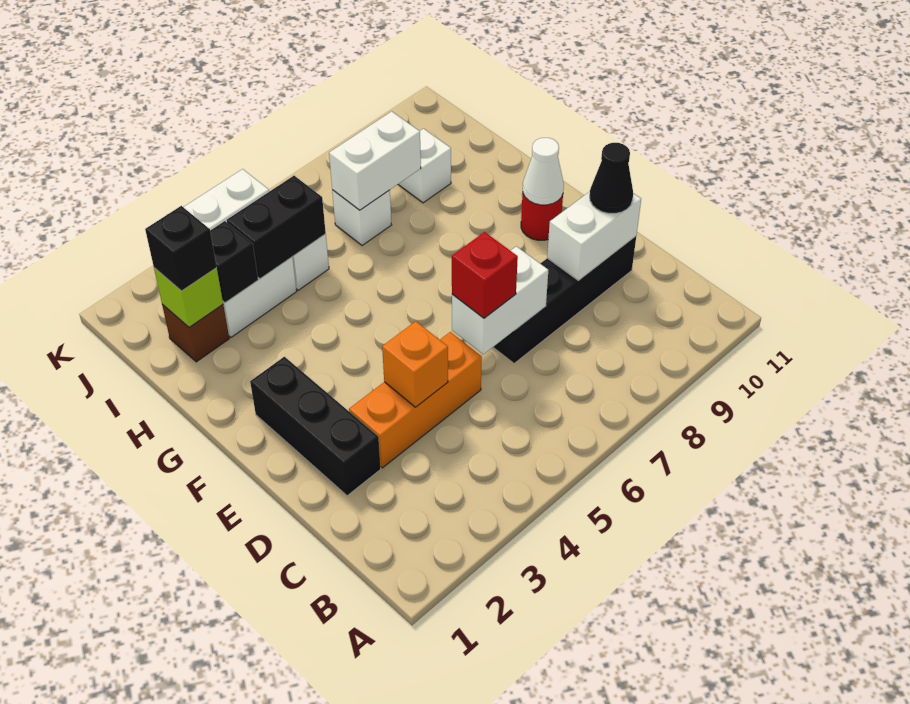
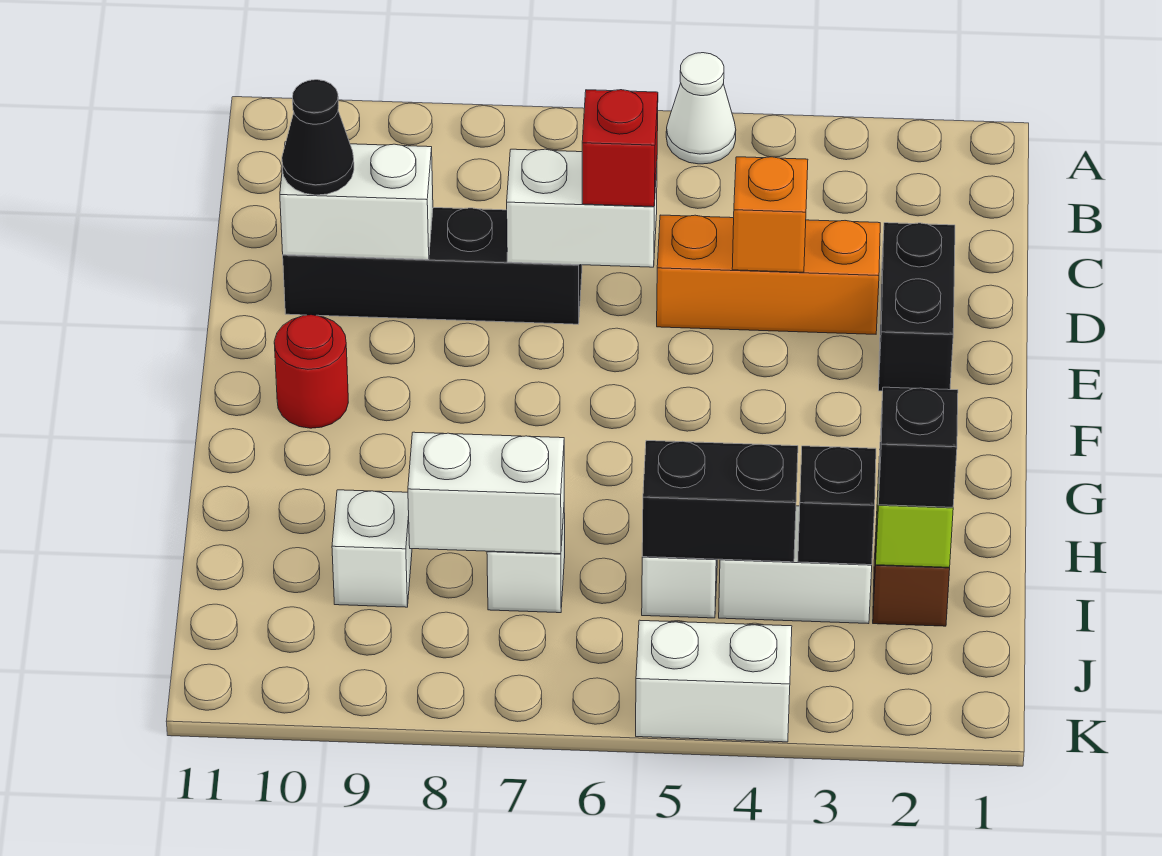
black brick D2:F2 level 1 -> black brick D2:E2 level 1
white cone F10 level 2 -> white cone A5 level 1

